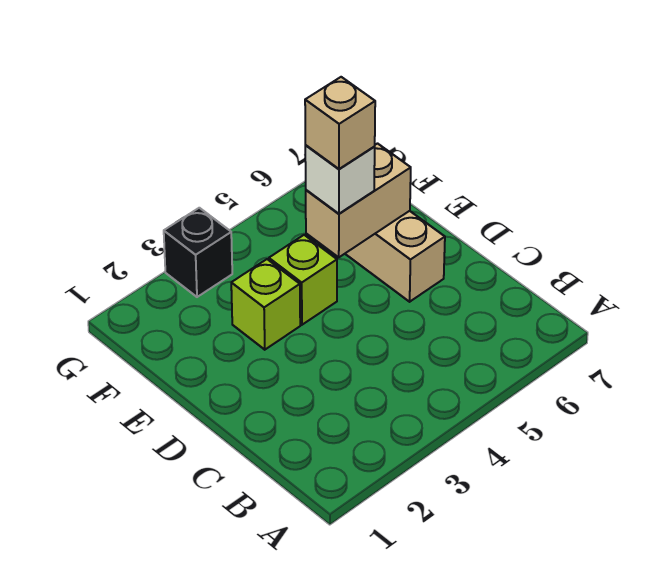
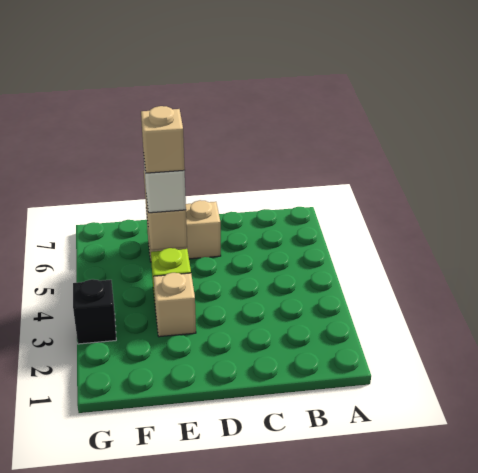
lime brick E3 level 1 -> tan brick E3 level 1

